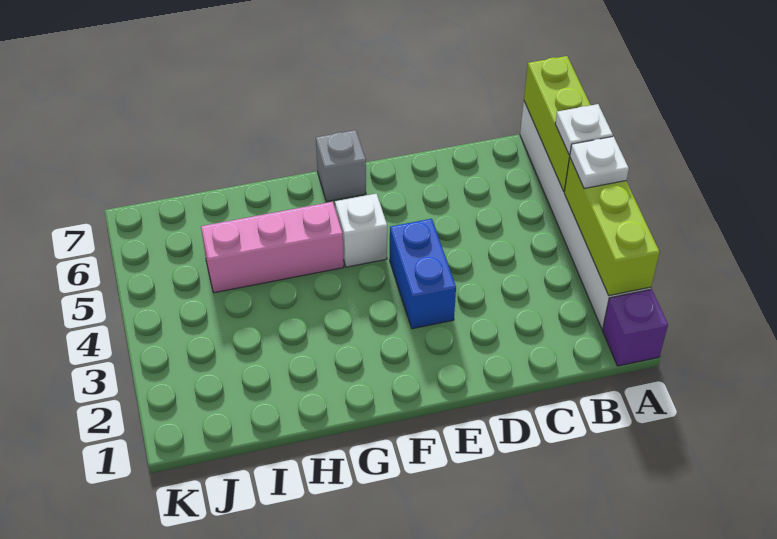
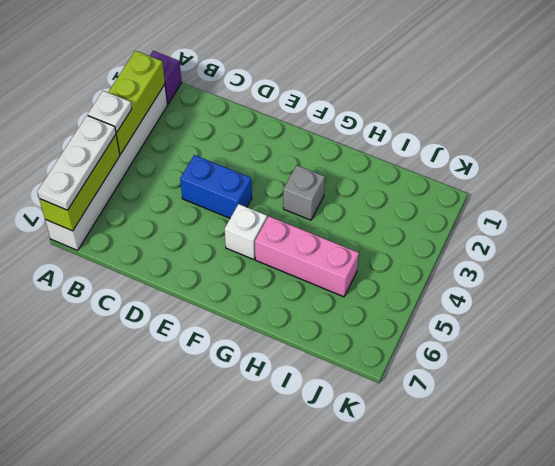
white plate A5 level 3 -> white plate A5:A7 level 3
blue brick E3:E4 level 1 -> blue brick D4:E4 level 1
grey brick F7 level 1 -> grey brick G3 level 1

